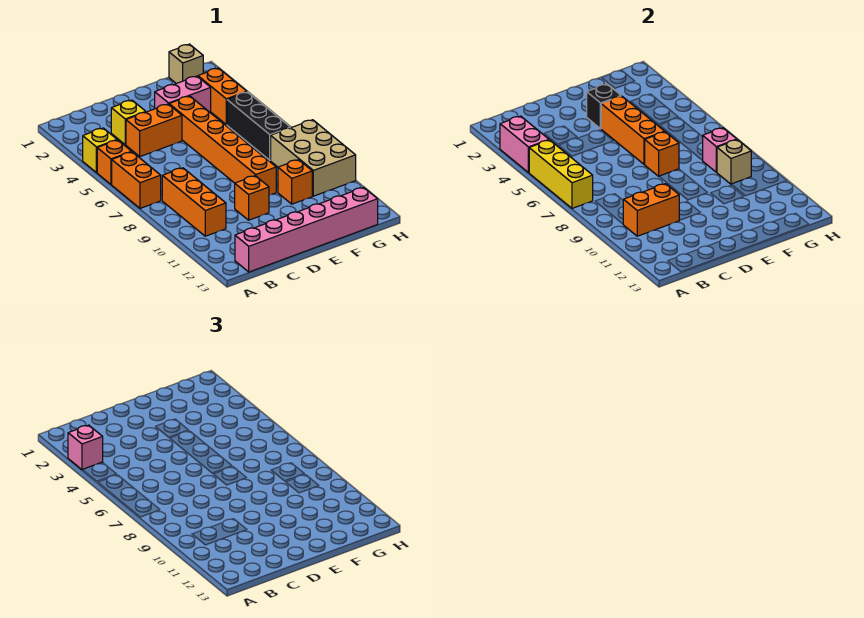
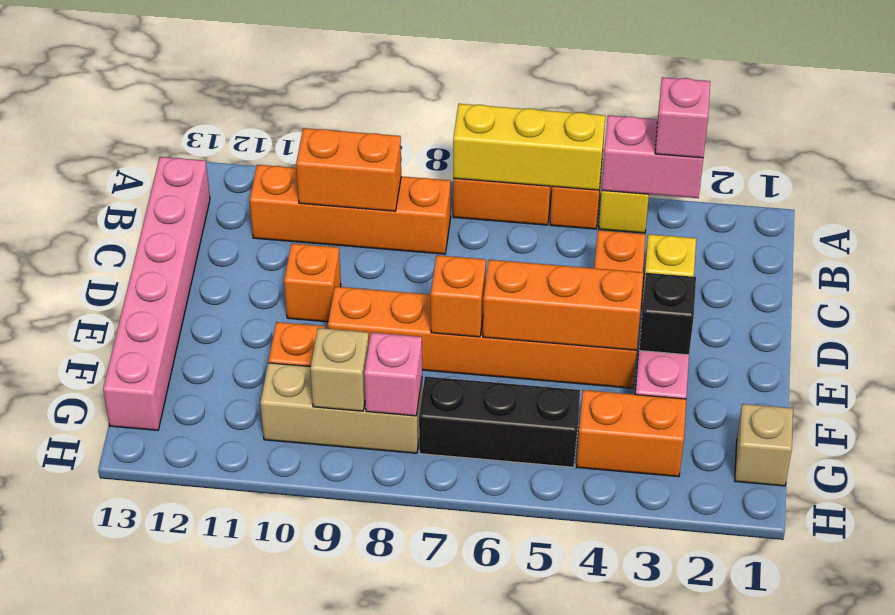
orange brick B8:B10 level 1 -> orange brick B8:B11 level 1
orange brick B10:C10 level 2 -> orange brick B9:B10 level 2
tan brick G8:H10 level 1 -> tan brick G8:G10 level 1

